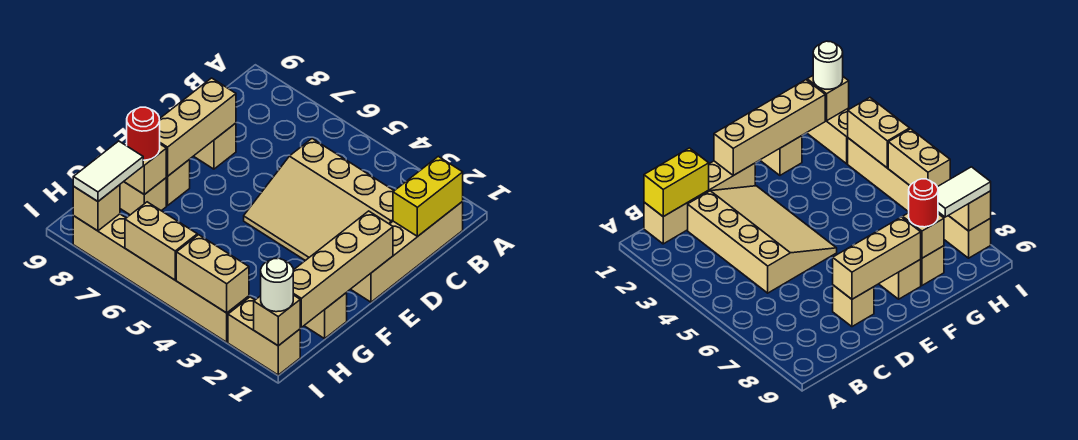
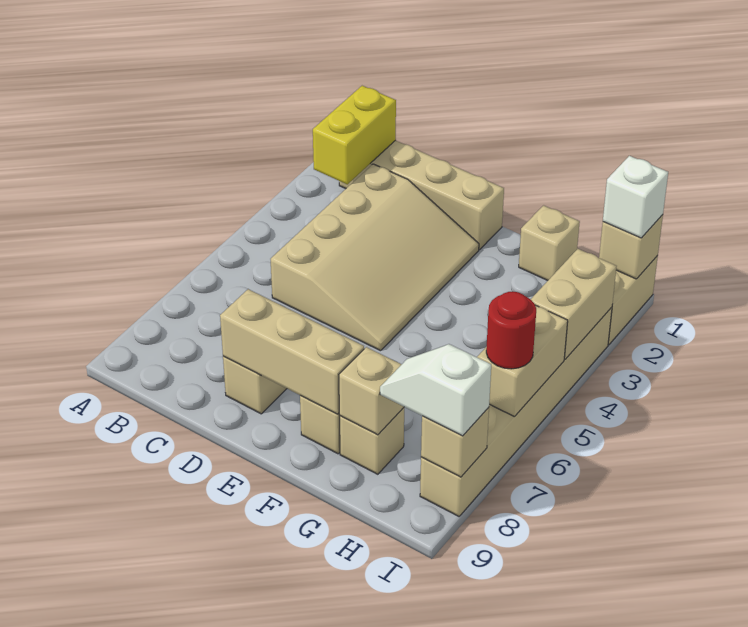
yellow brick B1:C1 level 2 -> yellow brick B1:B2 level 2
tan brick E1:H1 level 2 -> none
red round brick G8 level 3 -> red round brick I6 level 3
white tile H8:I8 level 3 -> white slope H8:I8 level 3 top I
white round brick I1 level 3 -> white brick I1 level 3

